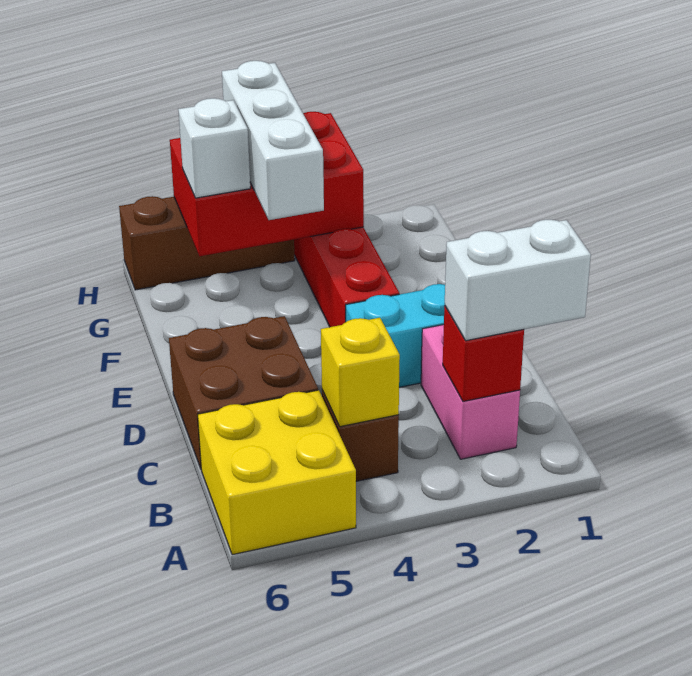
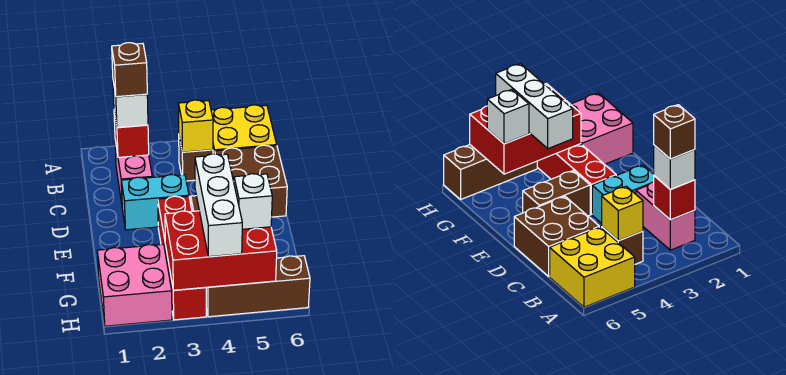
white brick B1:B2 level 3 -> white brick B2 level 3
none -> brown brick B2 level 4
none -> brown brick E4:E5 level 1
none -> pink brick G1:H2 level 1

